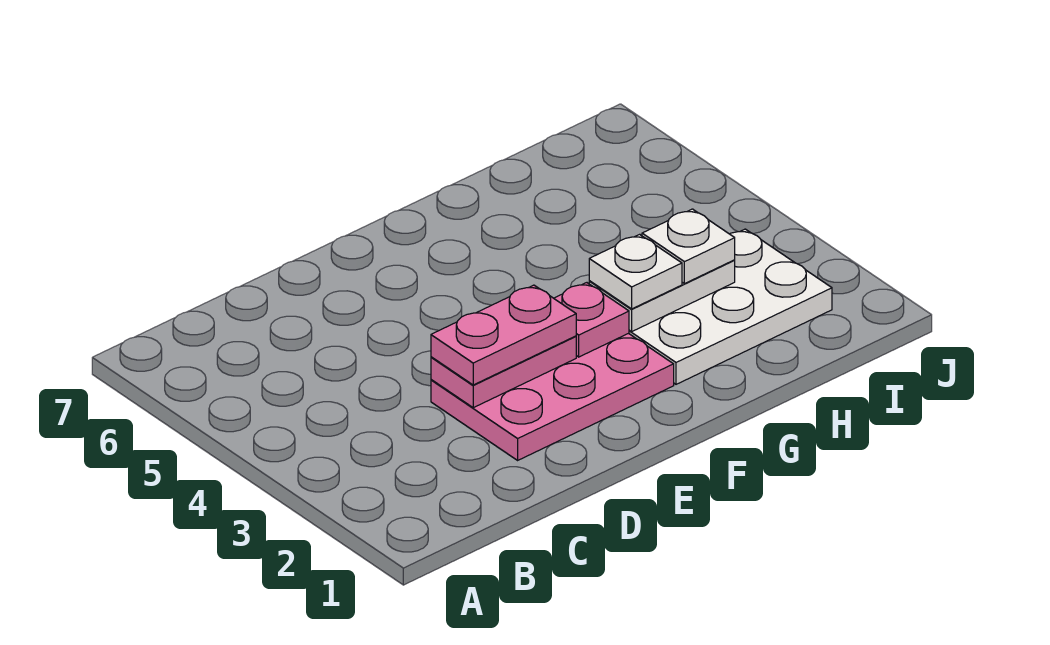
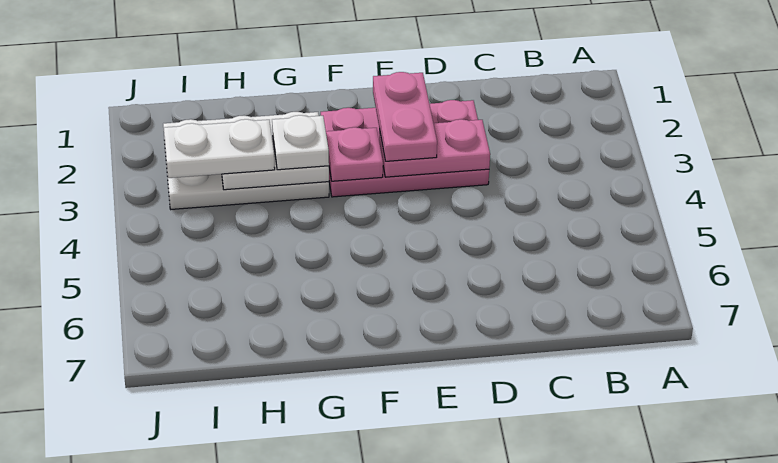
pink plate D3:E3 level 3 -> pink plate E2:E3 level 3
white plate H3 level 3 -> white plate H3:I3 level 3

